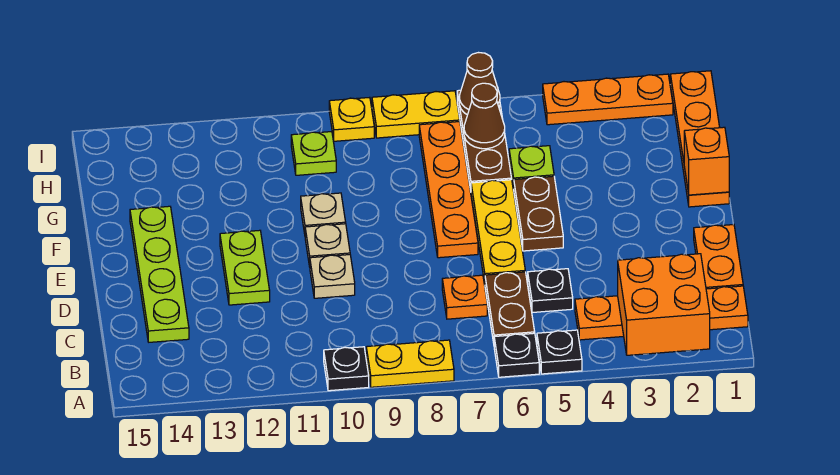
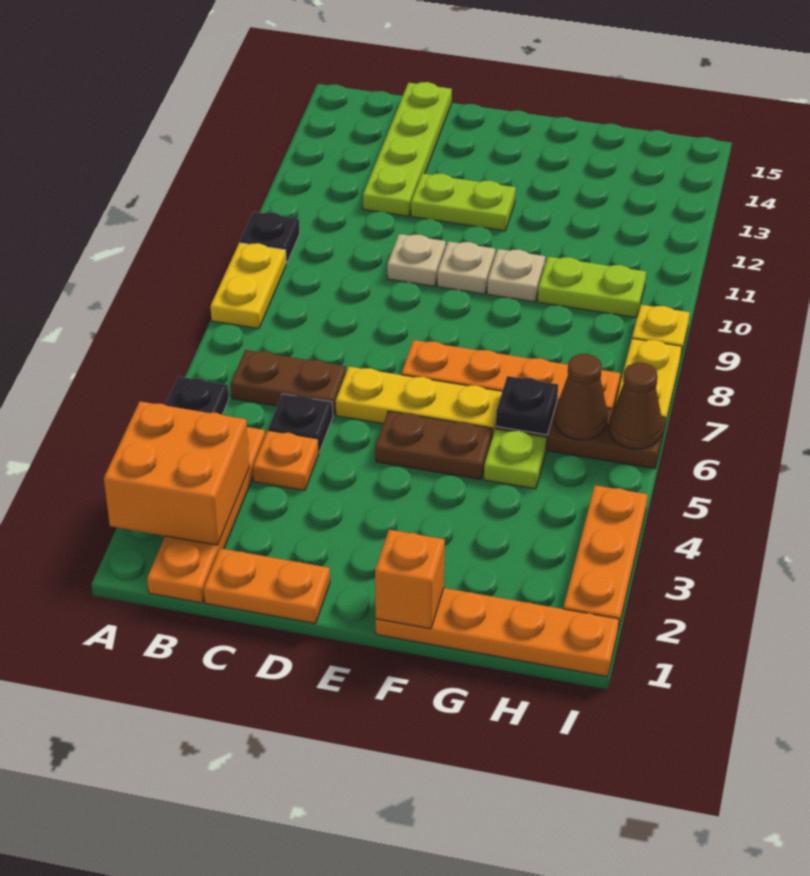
black plate A6 level 1 -> black plate G6 level 2
orange plate C7 level 1 -> orange plate C4 level 1
lime plate C14:F14 level 1 -> lime plate C12:C15 level 1
lime plate H10 level 1 -> lime plate G10:H10 level 1

